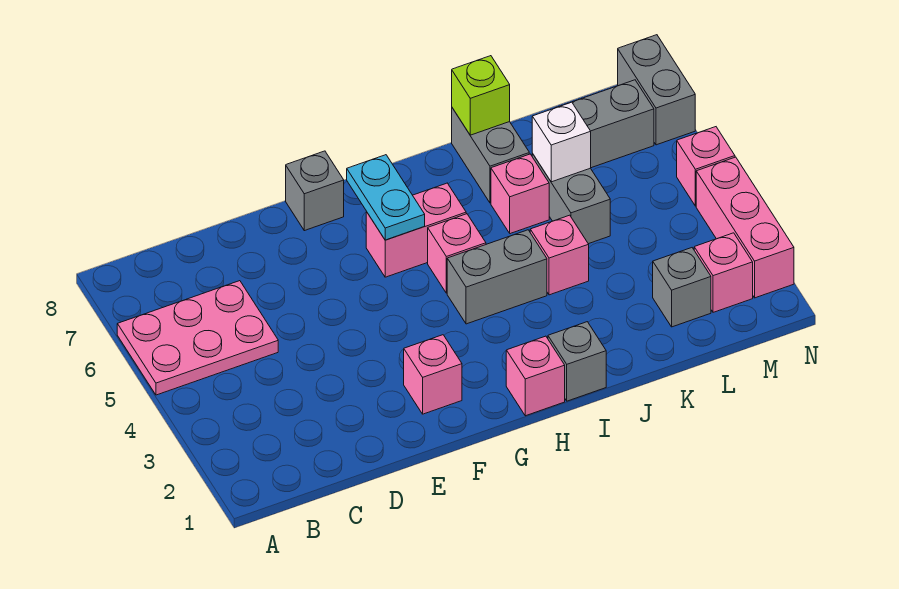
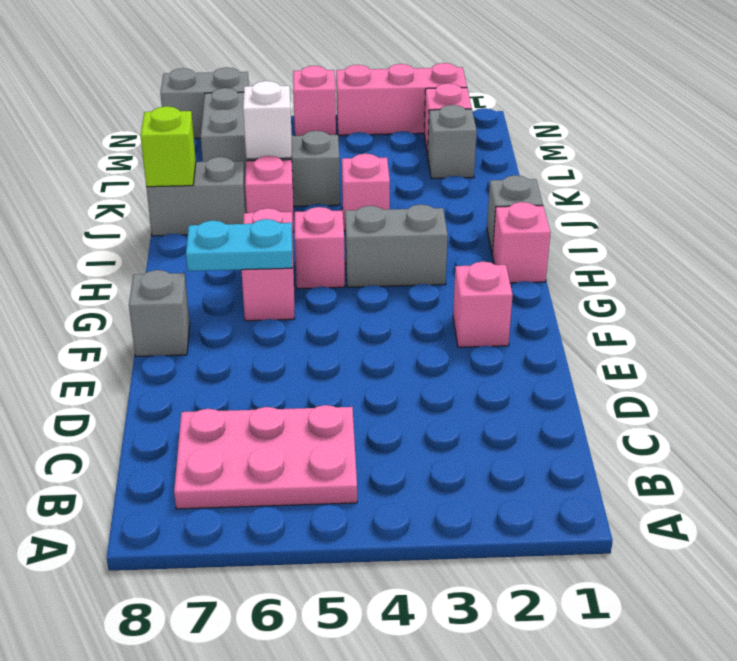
pink plate A5:C6 level 1 -> pink plate B5:C7 level 1
grey brick H4:I4 level 1 -> grey brick H3:H4 level 1

